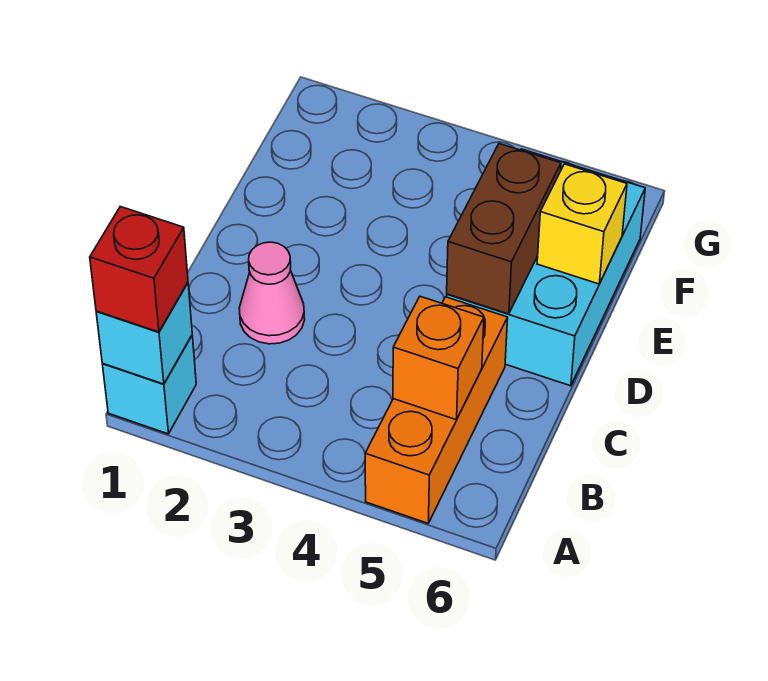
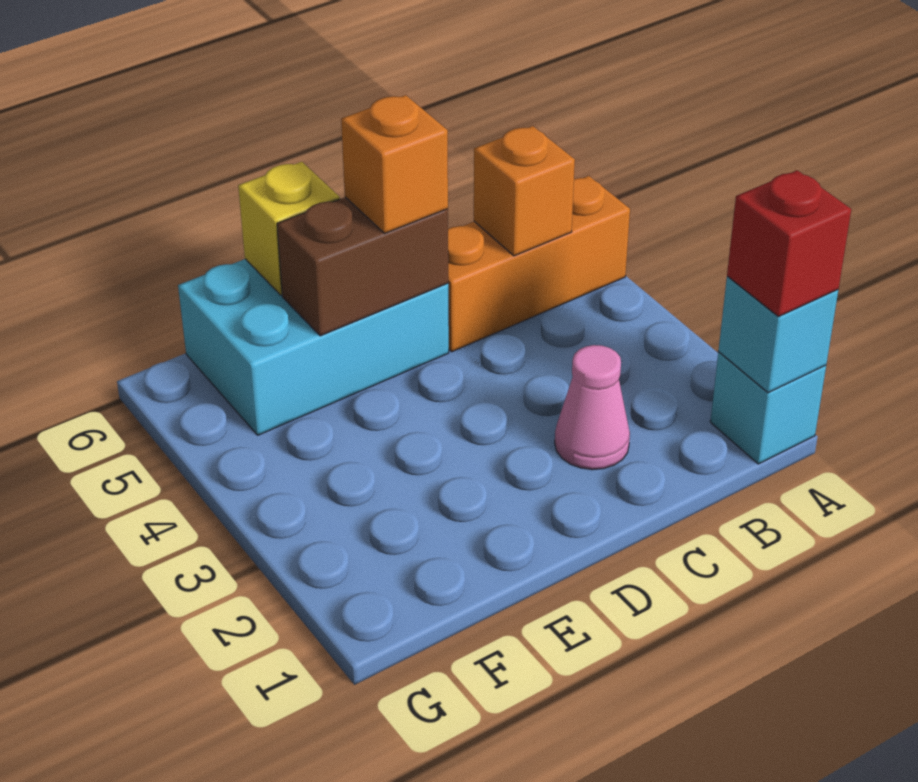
none -> orange brick D5 level 3

